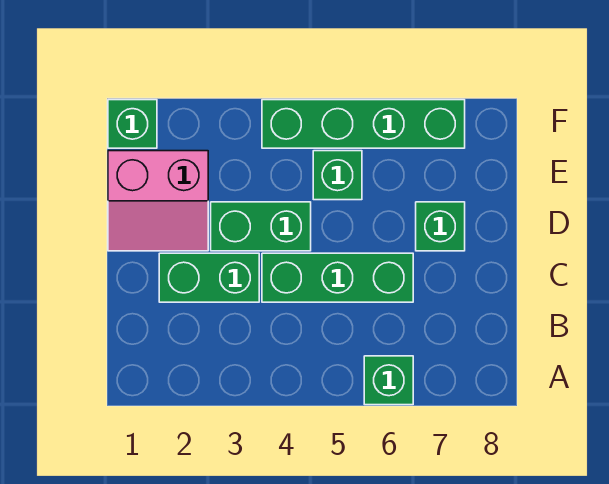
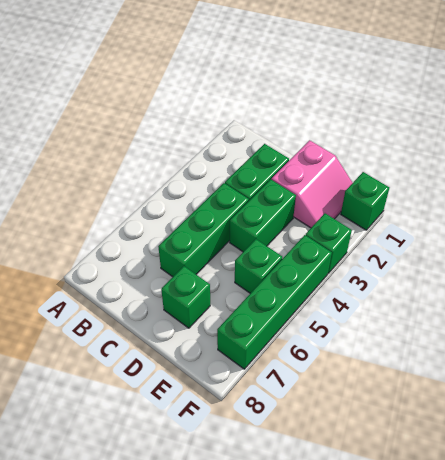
green brick A6 level 1 -> green brick F3 level 1
pink slope D1:E2 level 1 top E -> pink slope D1:E2 level 1 top D

